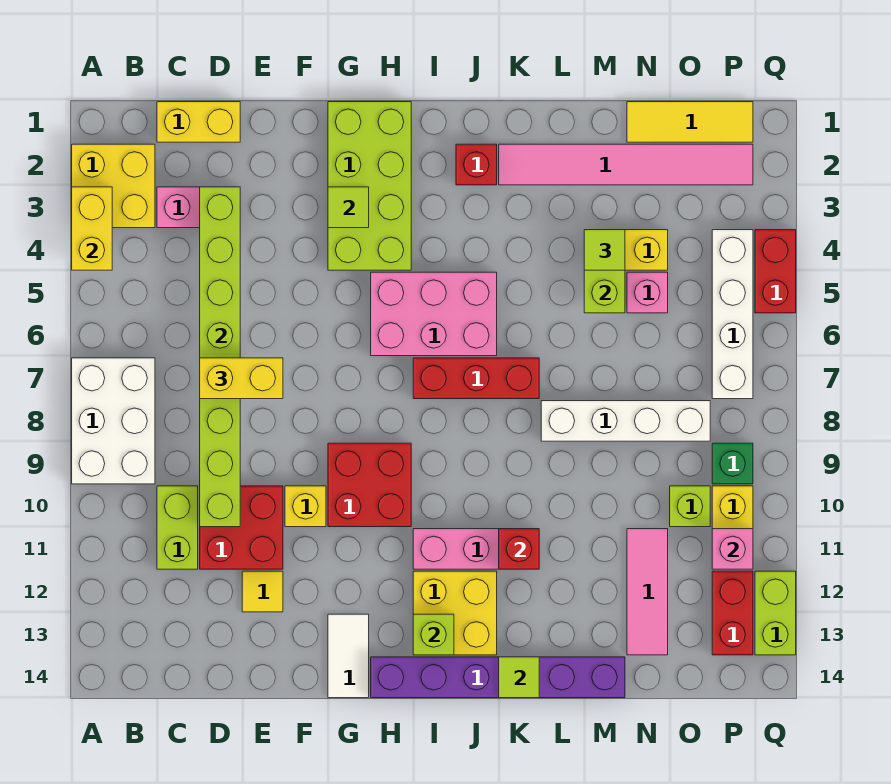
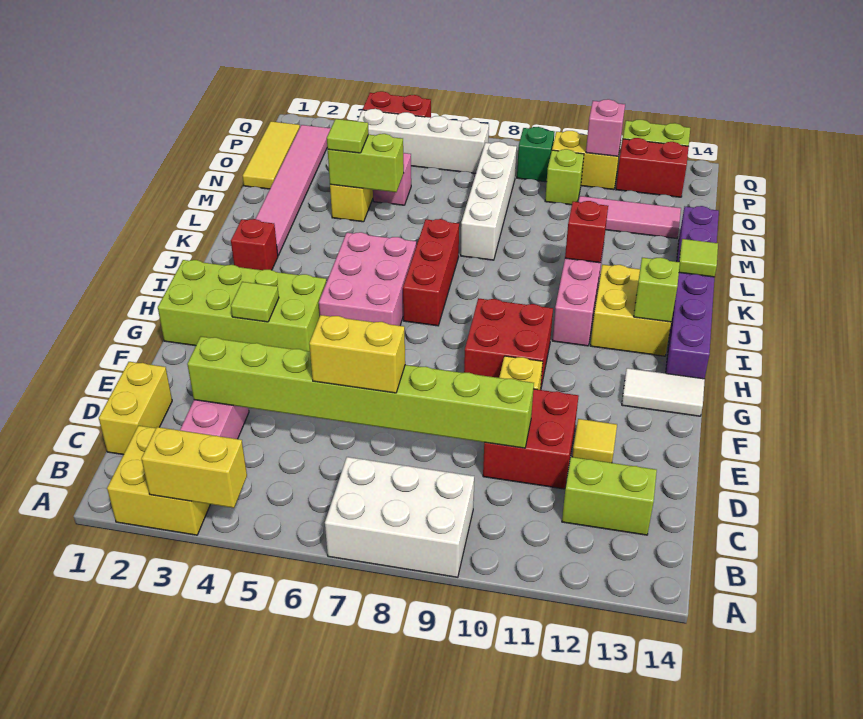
lime brick C10:C11 level 1 -> lime brick C12:C13 level 1
yellow brick D7:E7 level 3 -> yellow brick D6:D7 level 3

